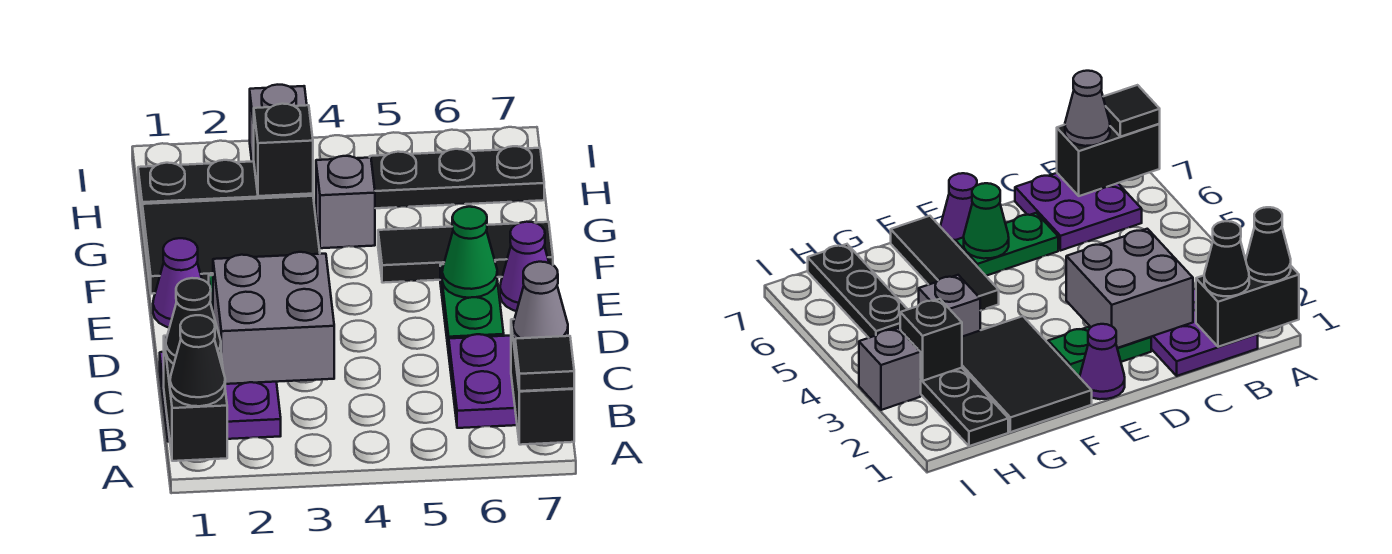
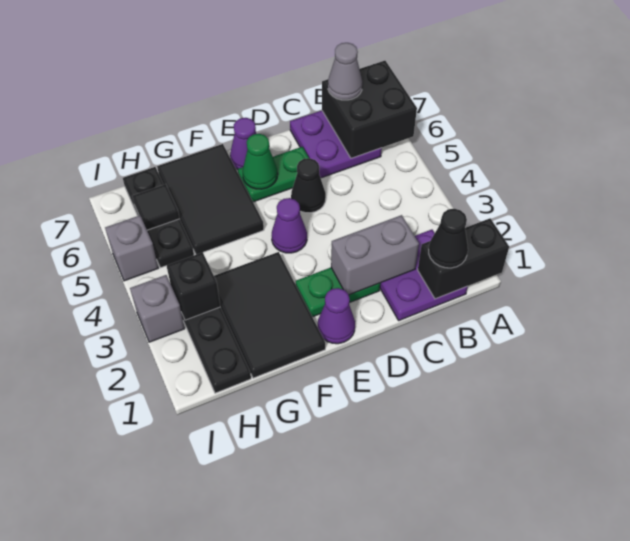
black cone A1 level 3 -> black cone D5 level 1
black brick A7:B7 level 2 -> black brick A6:B7 level 2
black tile A7 level 3 -> black tile H6 level 2
grey brick C2:D3 level 2 -> grey brick C2:D2 level 2
none -> purple cone E4 level 1
black tile F5:F7 level 1 -> black tile F5:G7 level 1
grey brick G4 level 1 -> grey brick I5 level 1

